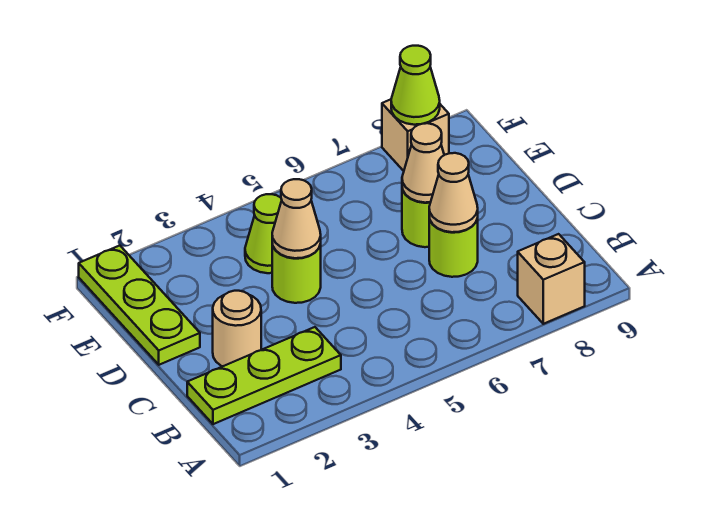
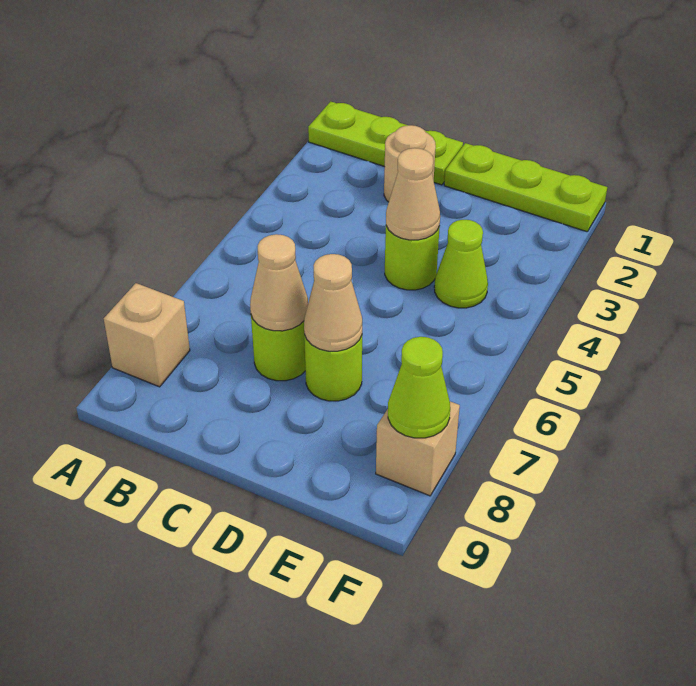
lime plate B1:B3 level 1 -> lime plate A1:C1 level 1

